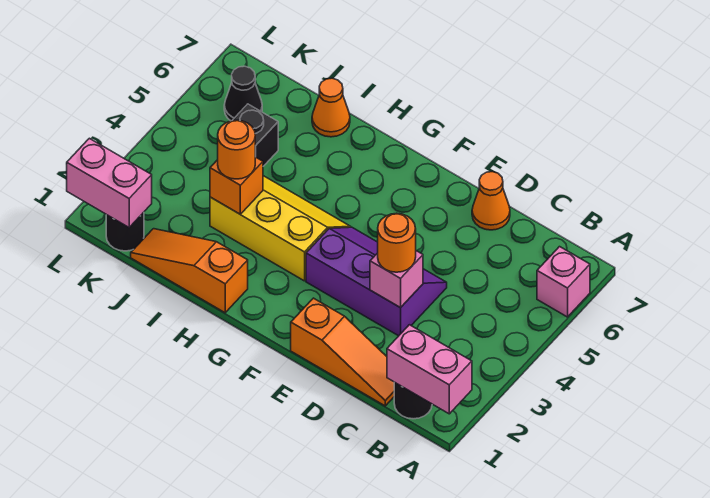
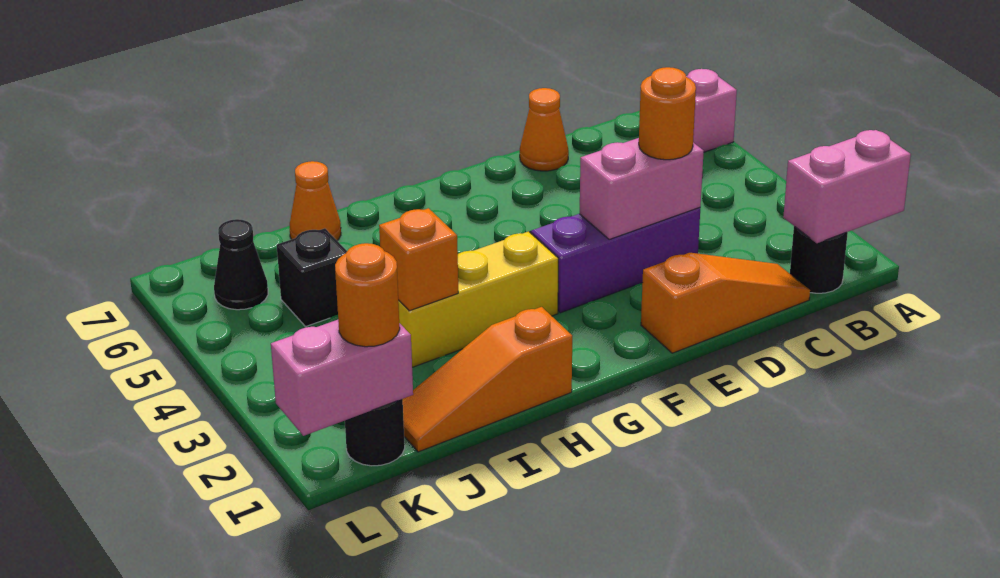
pink brick D3 level 2 -> pink brick D3:E3 level 2
orange round brick I3 level 3 -> orange round brick K1 level 3

